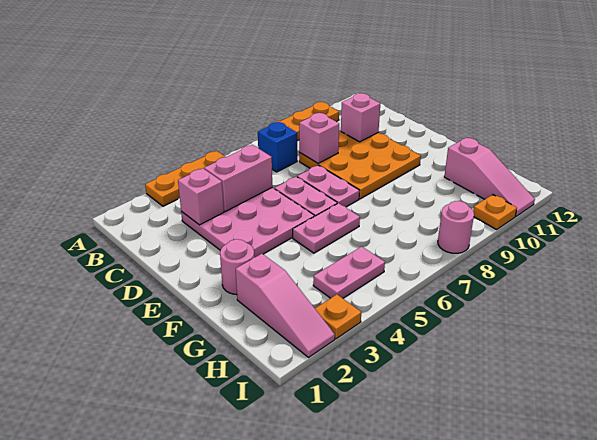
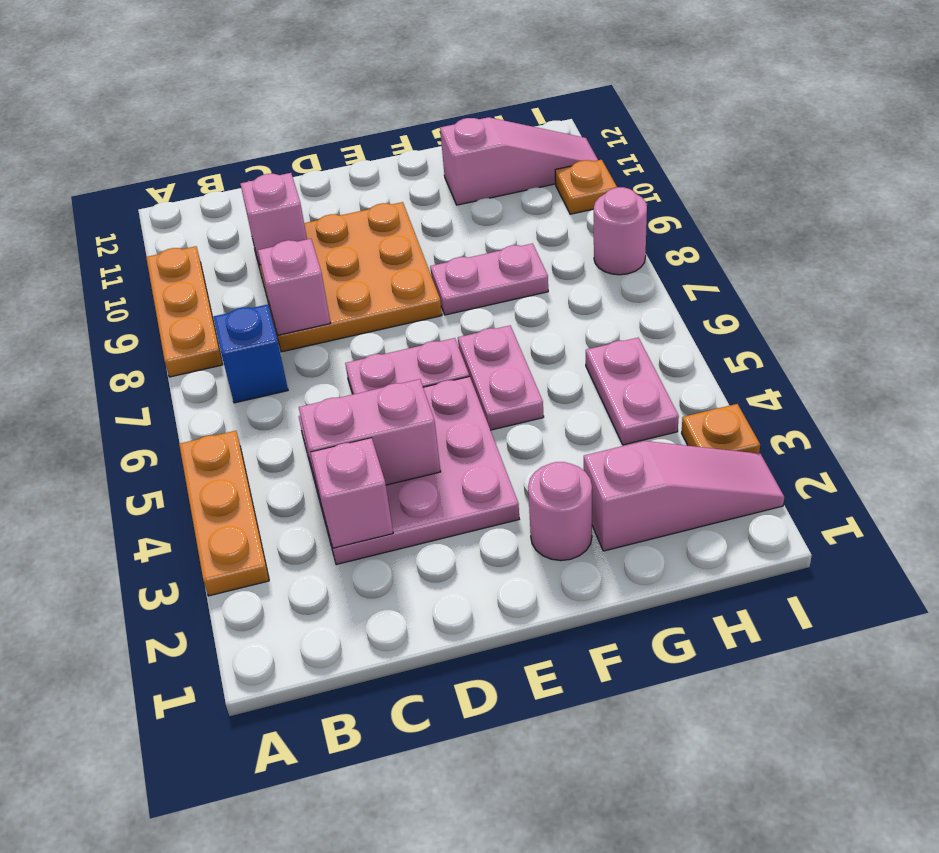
pink brick C4:C5 level 2 -> pink brick C4:D4 level 2
pink plate D7:E7 level 1 -> pink plate F8:G8 level 1

